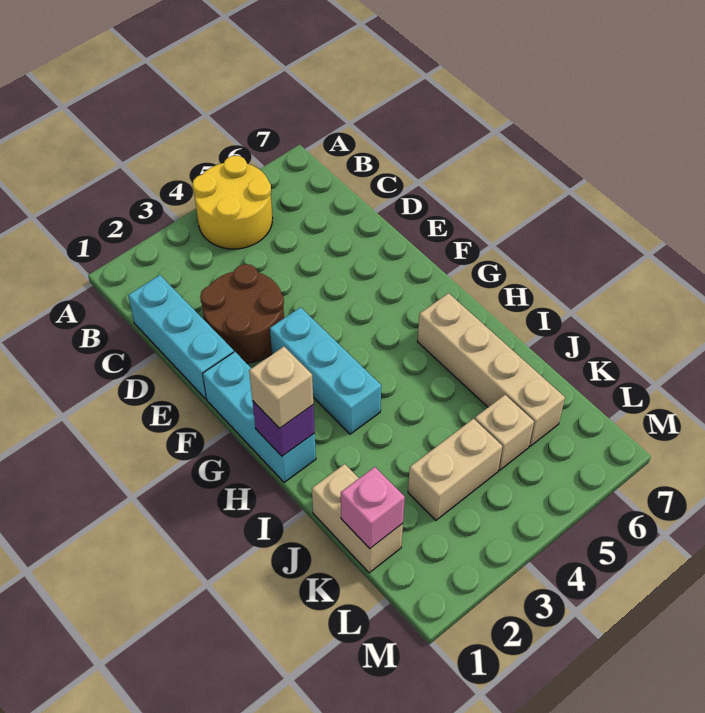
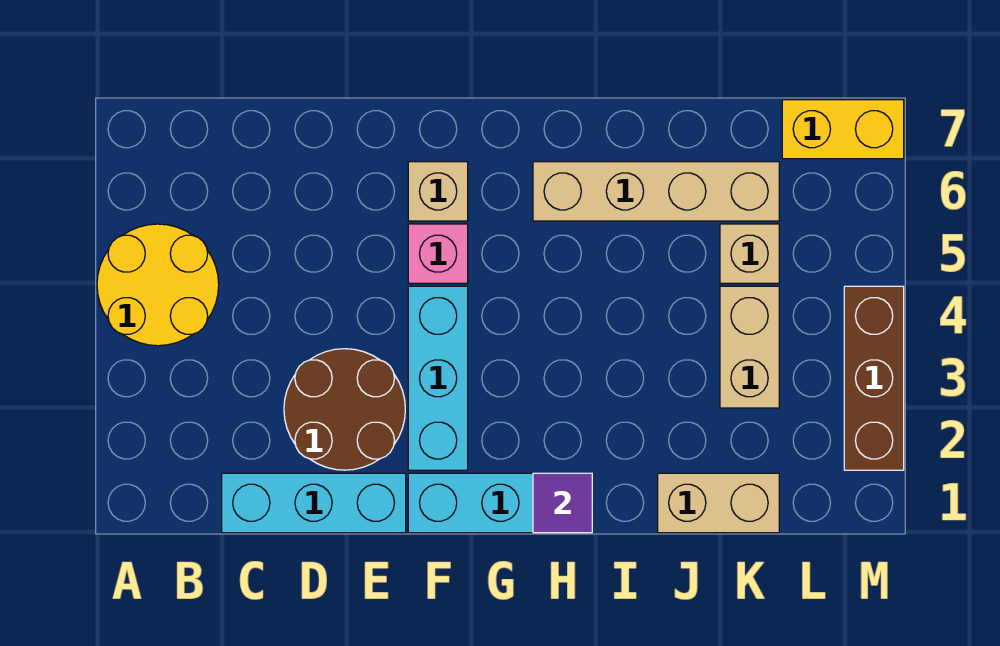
cyan brick F3:H3 level 1 -> cyan brick F2:F4 level 1
purple brick H1 level 2 -> purple tile H1 level 2
tan brick H1 level 3 -> tan brick F6 level 1
pink brick K1 level 2 -> pink brick F5 level 1
none -> yellow brick L7:M7 level 1
none -> brown brick M2:M4 level 1

